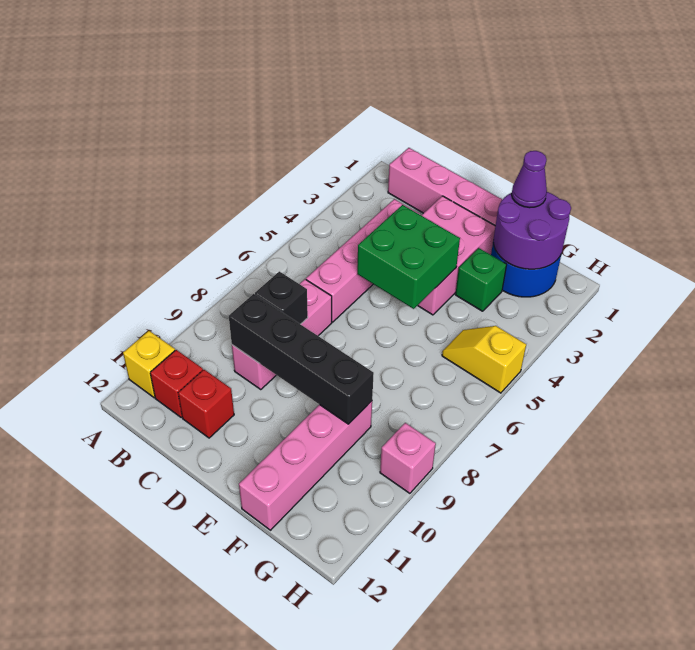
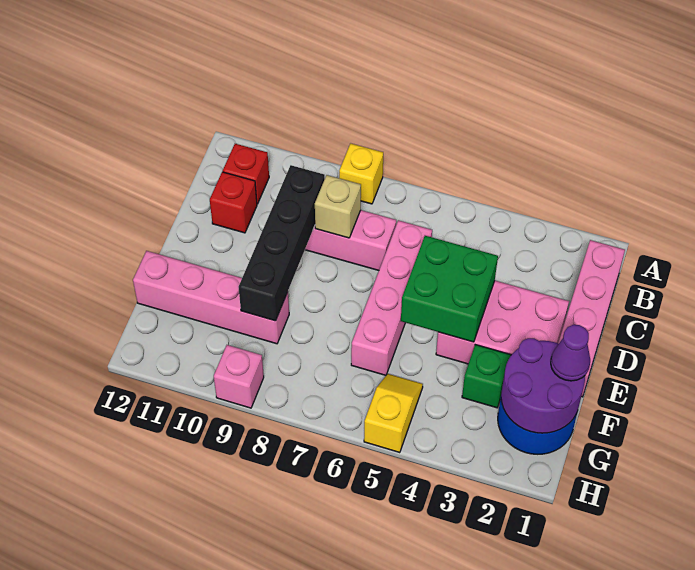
yellow brick A11 level 1 -> yellow brick A8 level 1
pink brick C3:C6 level 1 -> pink brick C6:F6 level 1
black brick C8 level 2 -> tan brick C8 level 2

